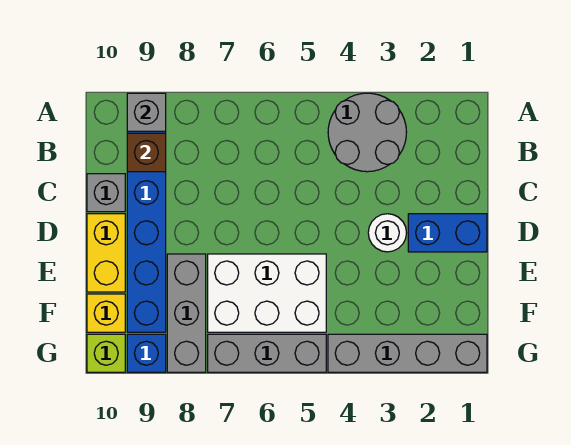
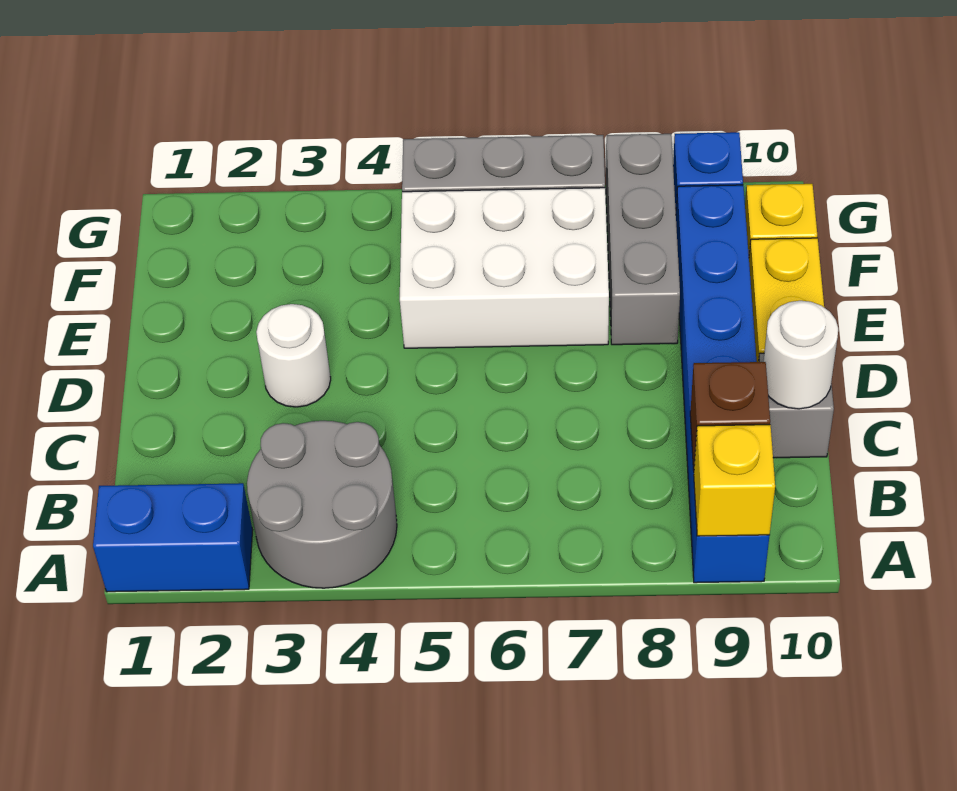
grey brick A9 level 2 -> yellow brick A9 level 2
none -> white round brick C10 level 2
blue brick D1:D2 level 1 -> blue brick A1:A2 level 1
grey brick G1:G4 level 1 -> none
lime brick G10 level 1 -> none

